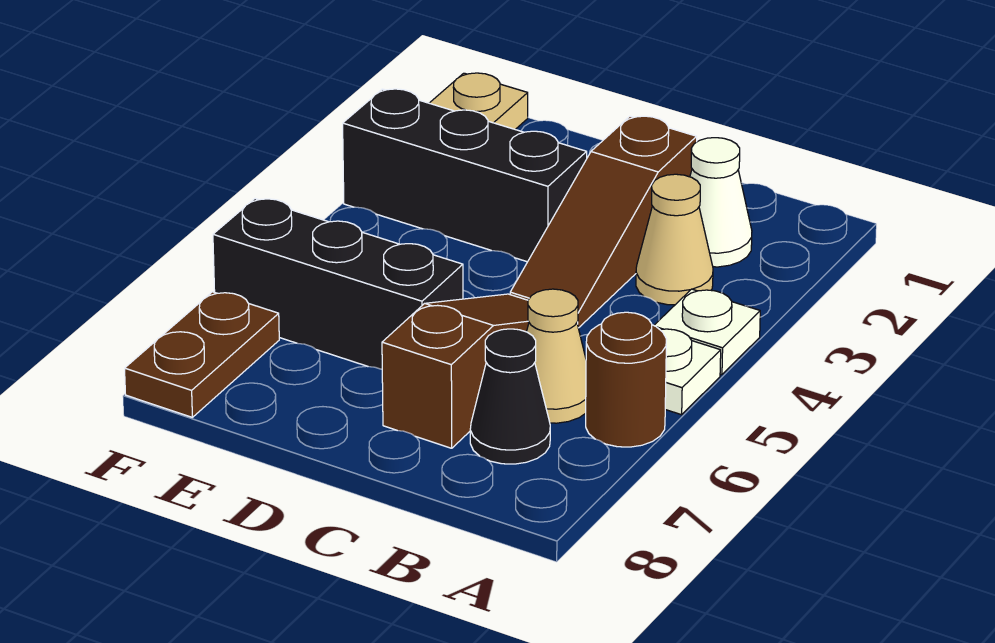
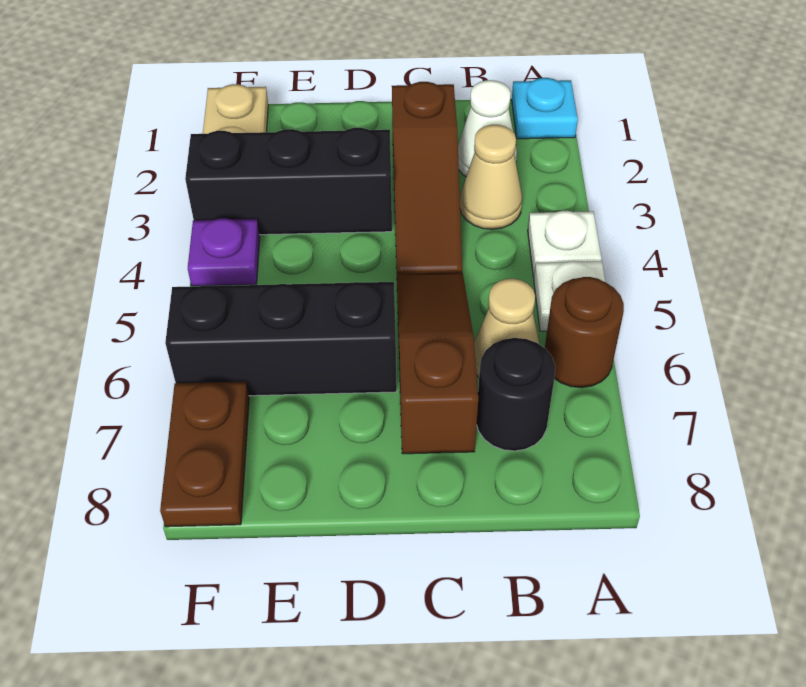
none -> cyan plate A1 level 1
black cone B7 level 1 -> black round brick B7 level 1
none -> purple plate F4 level 1

